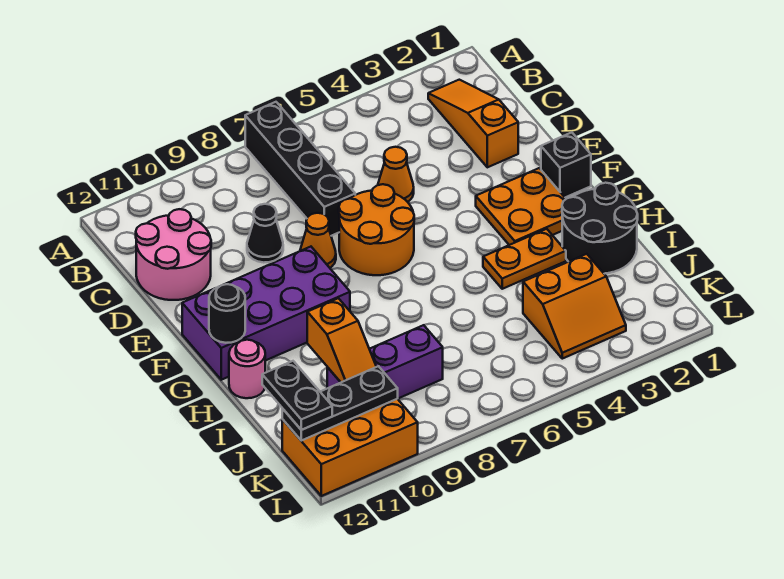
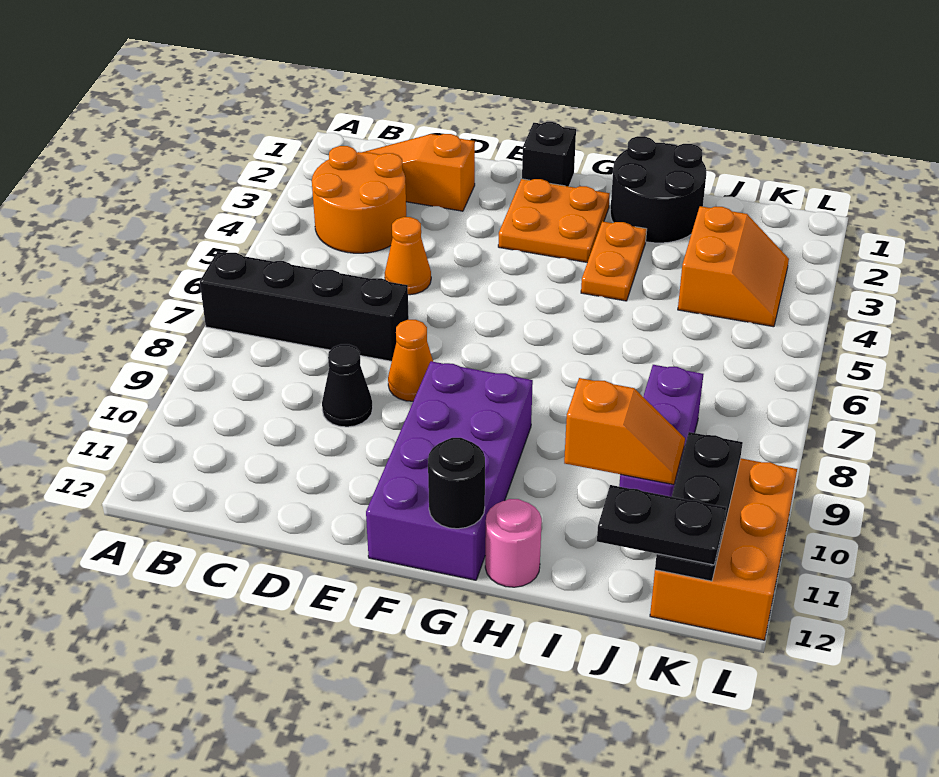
pink round brick C11:D12 level 1 -> none
orange round brick E6:F7 level 1 -> orange round brick B3:C4 level 1

